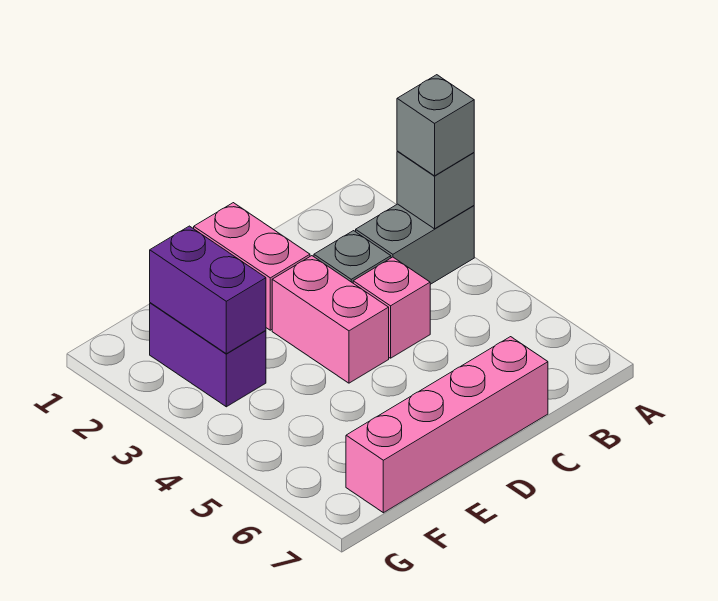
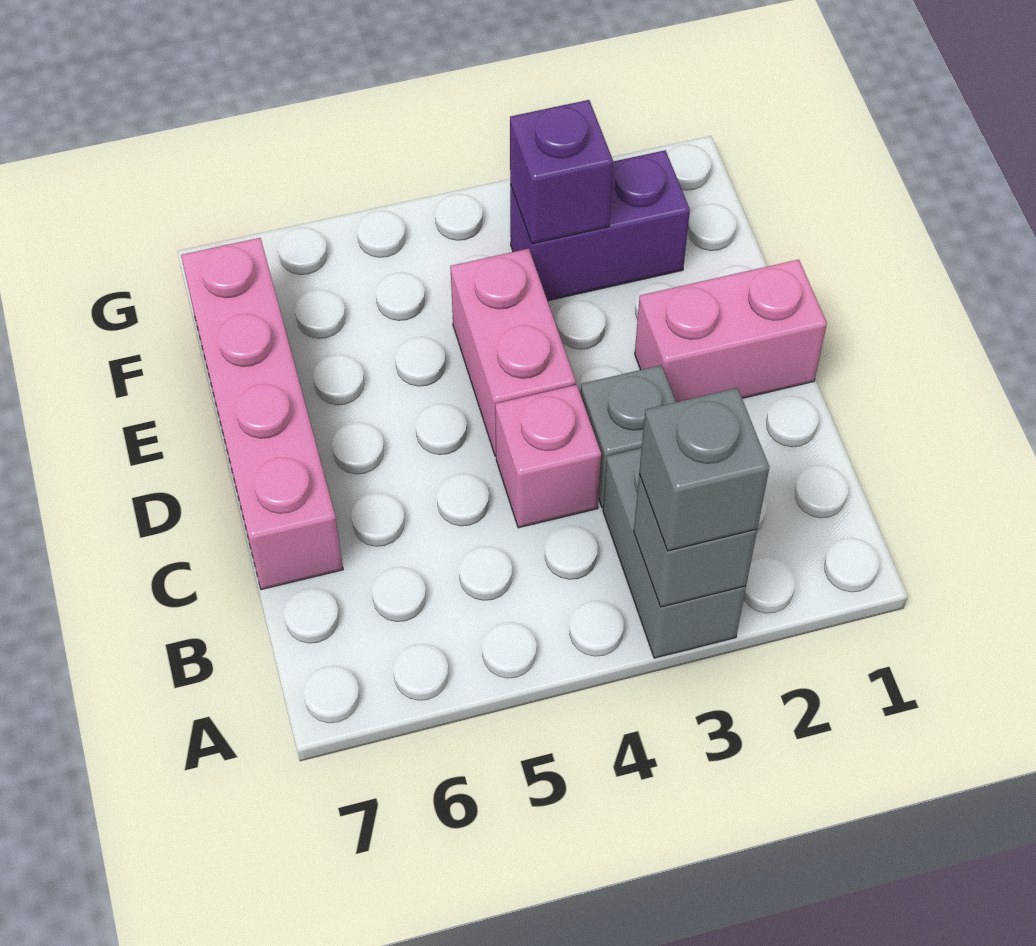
pink brick D3:D4 level 1 -> pink brick D4:E4 level 1
purple brick F2:F3 level 2 -> purple brick F3 level 2

